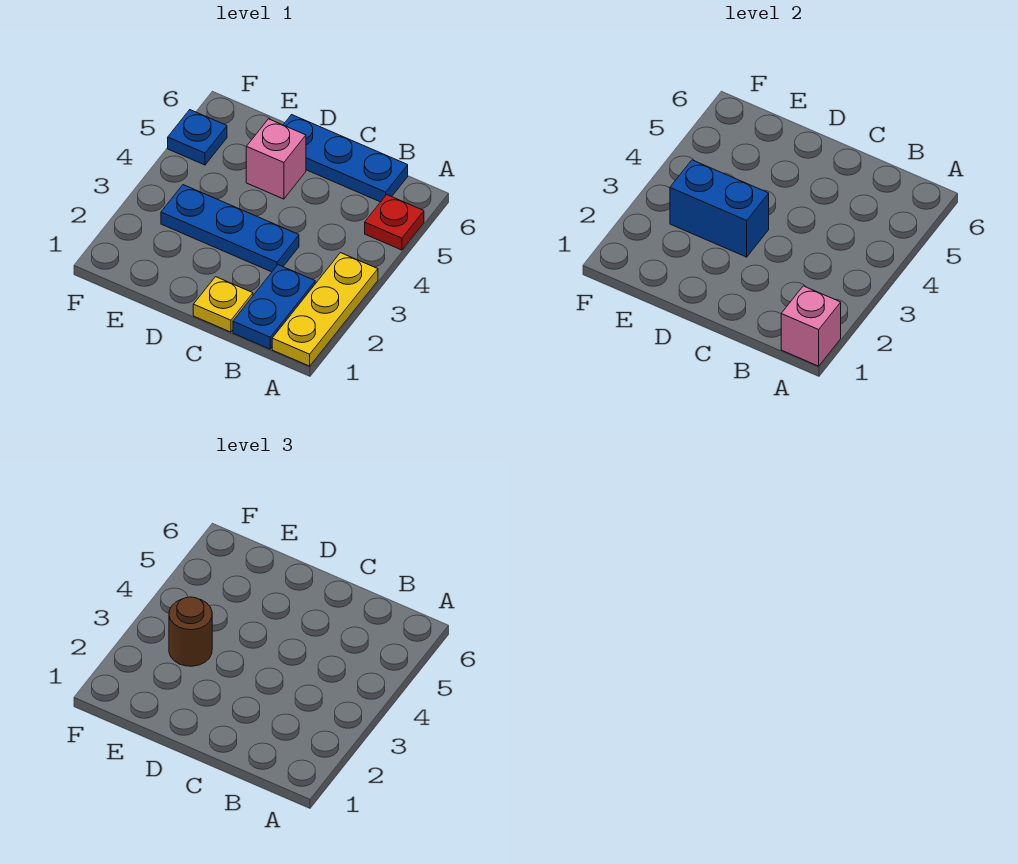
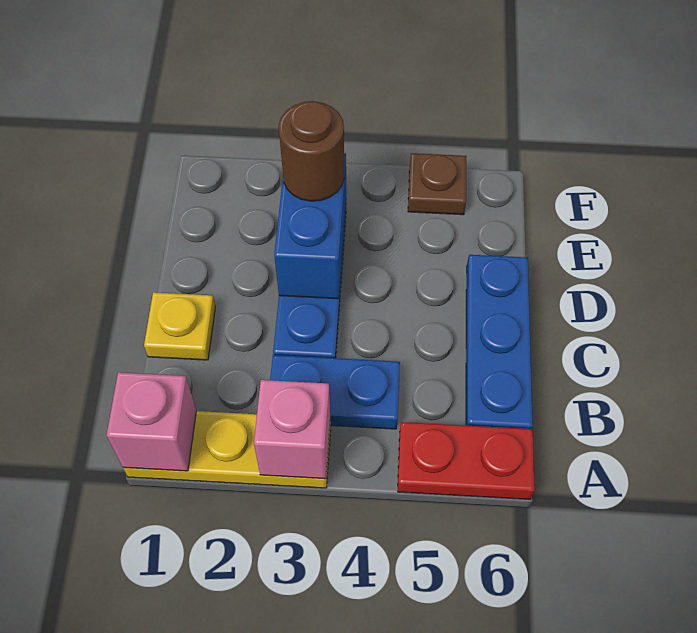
red plate A5 level 1 -> red plate A5:A6 level 1
blue plate B1:B2 level 1 -> blue plate B3:B4 level 1
pink brick D5 level 1 -> pink brick A3 level 2
blue plate F5 level 1 -> brown plate F5 level 1

